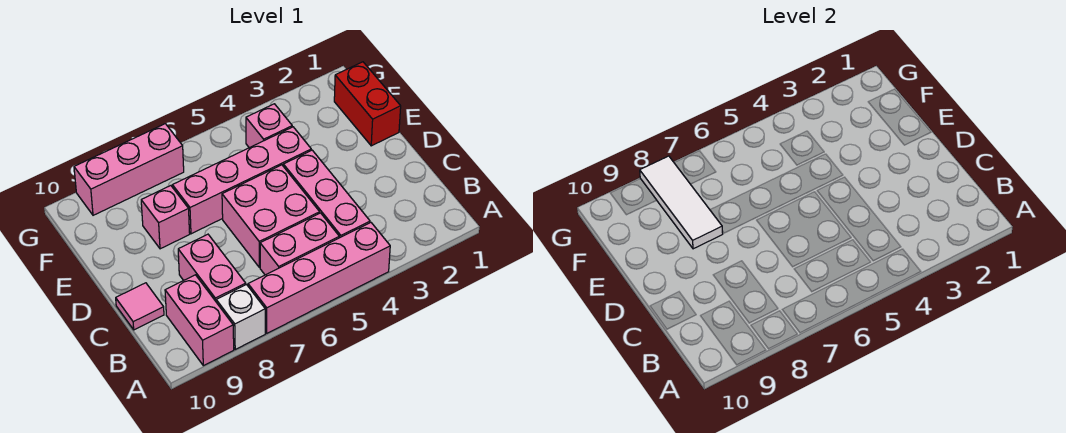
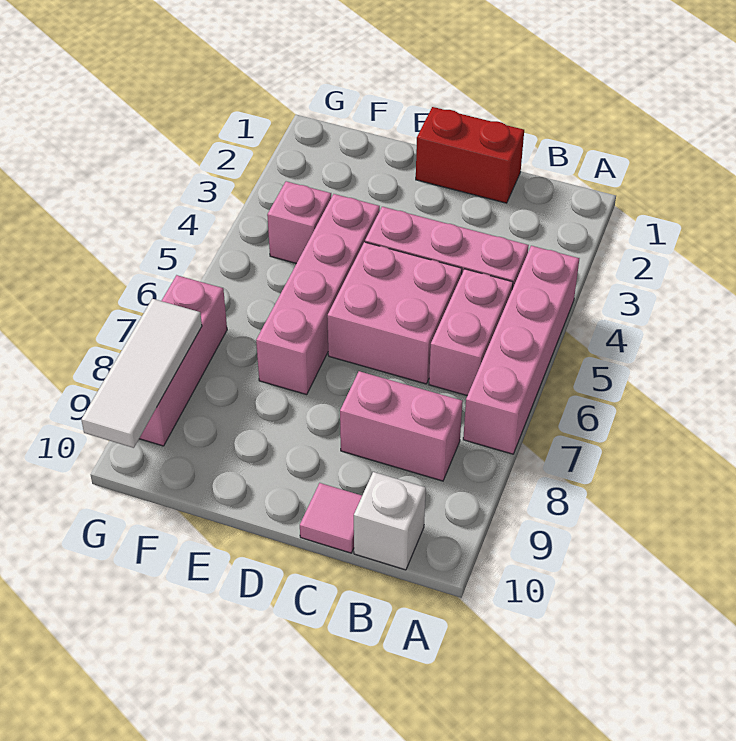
white brick A8 level 1 -> white brick B10 level 1
pink brick A9:B9 level 1 -> none
red brick E1:F1 level 1 -> red brick C1:D1 level 1
pink brick E8 level 1 -> none
white tile E8:G8 level 2 -> white tile G8:G10 level 2

